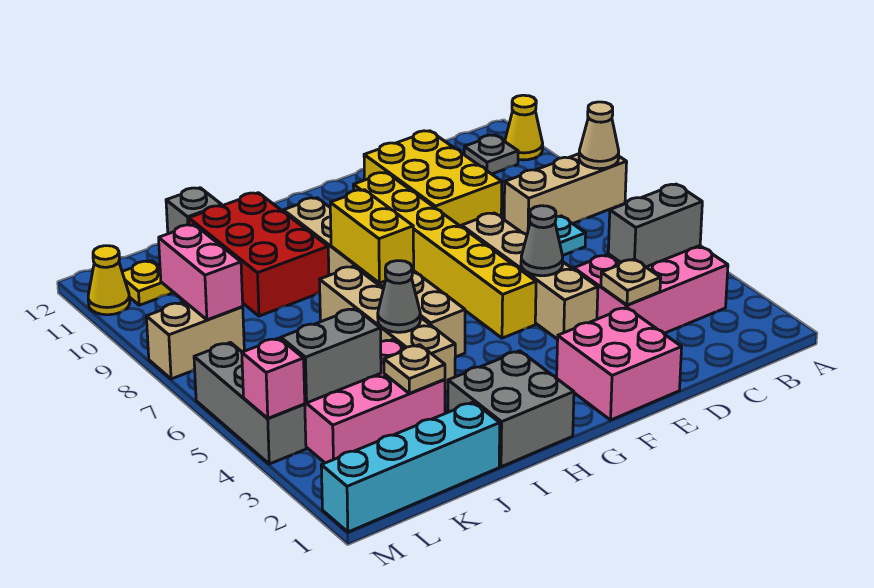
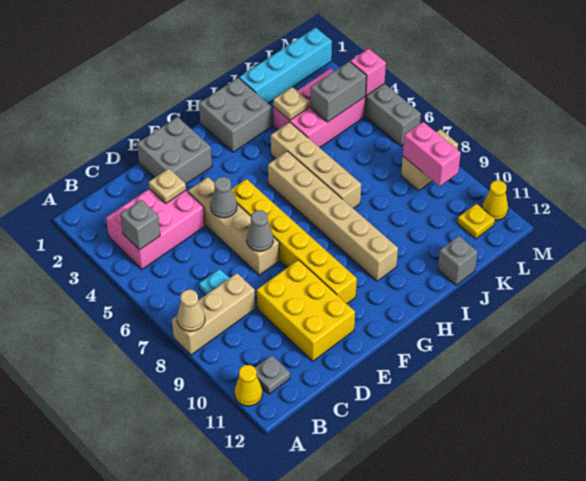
grey brick B4:C4 level 2 -> grey brick B4 level 2
pink brick E1:F2 level 1 -> grey brick E1:F2 level 1
yellow brick H7:H8 level 2 -> none
grey cone I5 level 2 -> grey cone E7 level 2
red brick I9:J11 level 1 -> none

